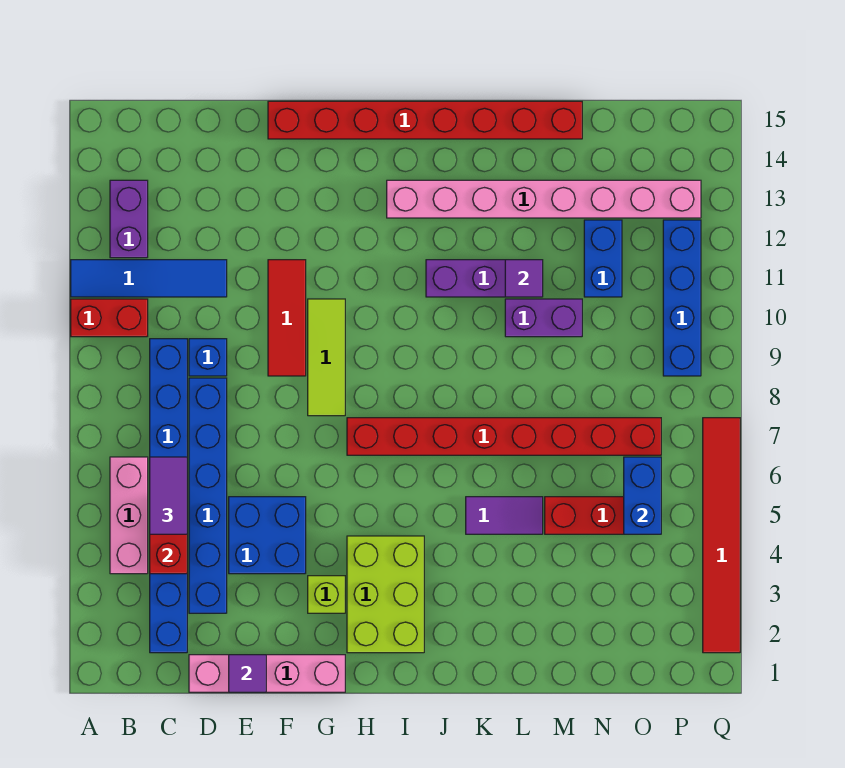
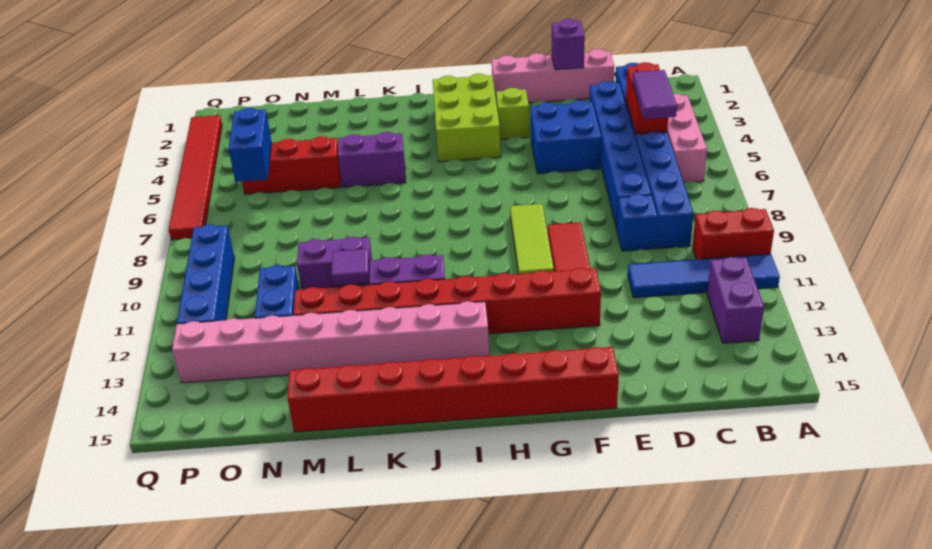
purple tile E1 level 2 -> purple brick E1 level 2
red brick H7:O7 level 1 -> red brick F12:M12 level 1
purple tile K5:L5 level 1 -> purple brick K5:L5 level 1

